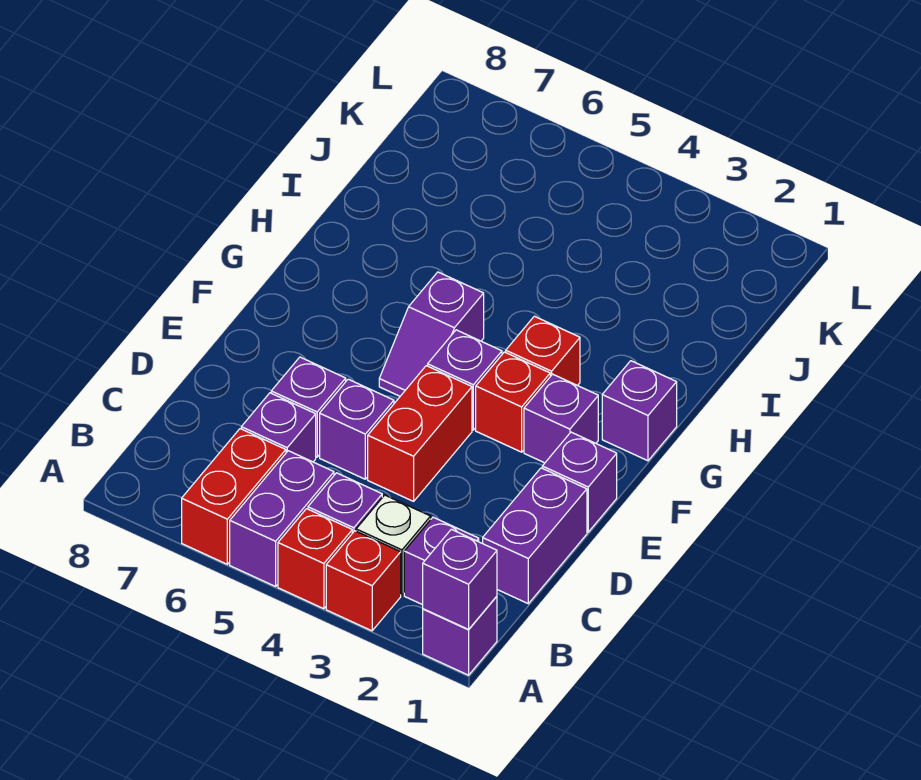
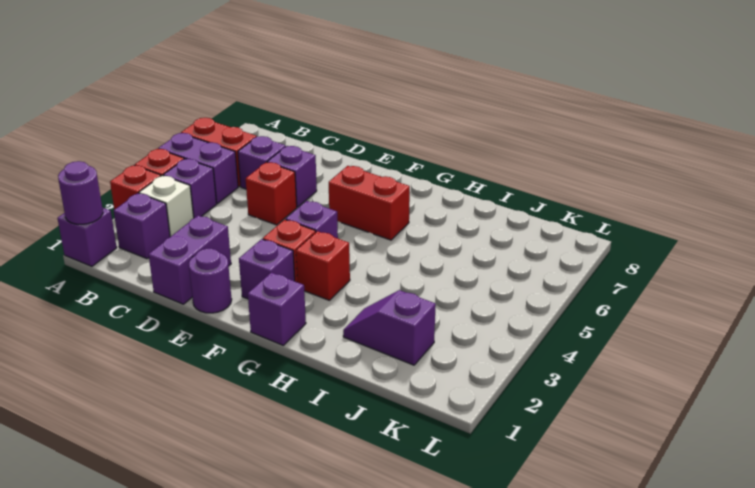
purple brick A1 level 2 -> purple round brick A1 level 2
purple brick C1:D1 level 1 -> purple brick D1:D2 level 1
red brick D4:E4 level 1 -> red brick F6:G6 level 1
purple brick D5 level 1 -> red brick D5 level 1
purple brick E1 level 1 -> purple round brick E1 level 1
purple slope F5:G5 level 1 top G -> purple slope I2:J2 level 1 top J

